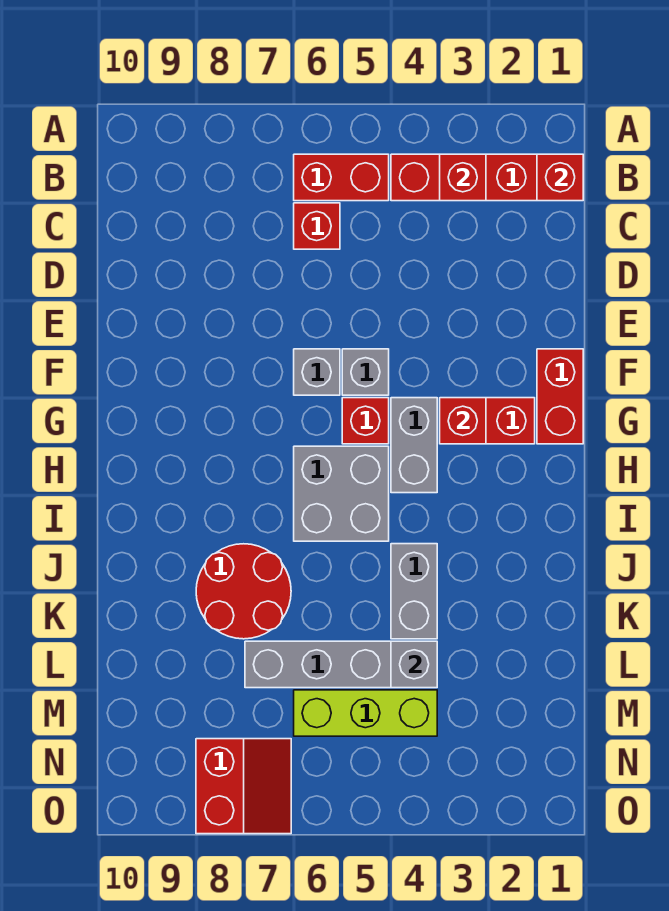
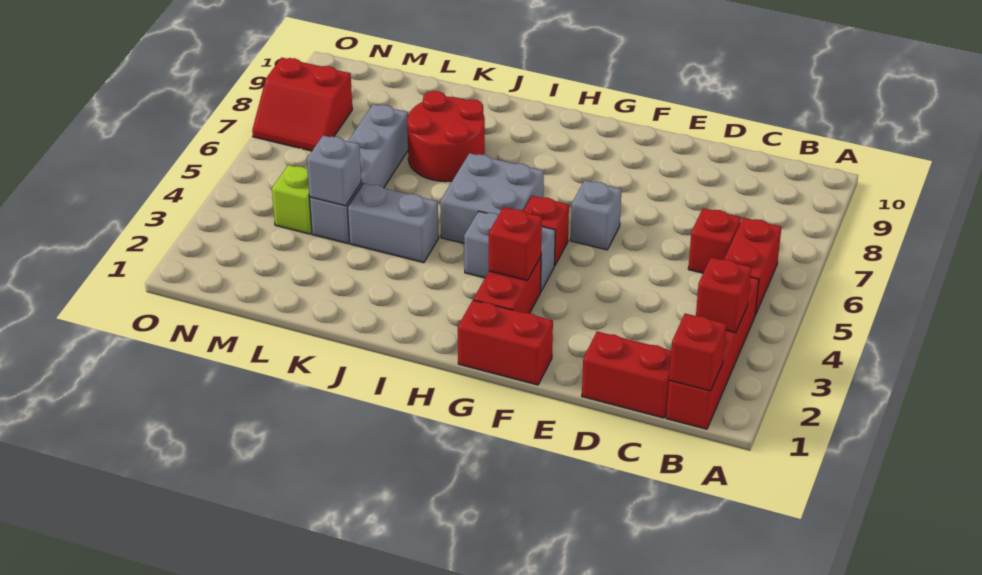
none -> red brick C1:D1 level 1
grey brick F5 level 1 -> none
lime brick M4:M6 level 1 -> lime brick M4 level 1

